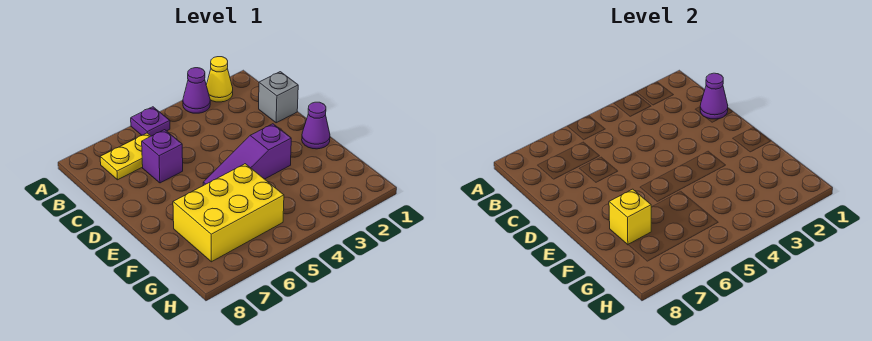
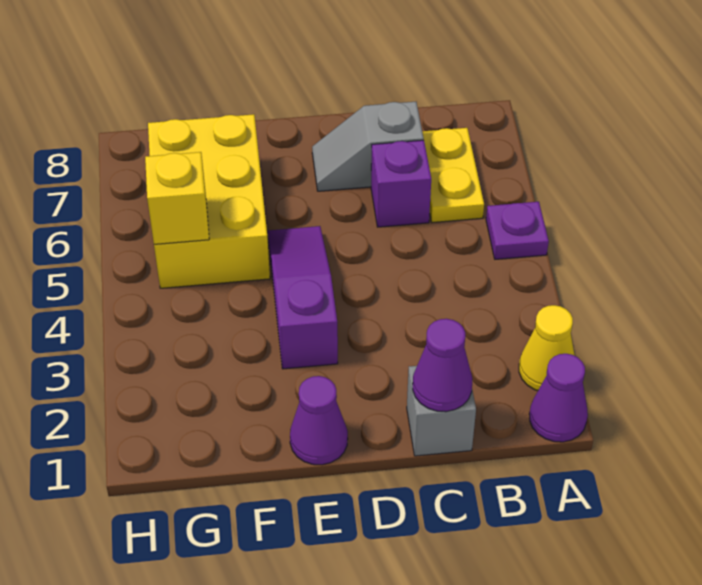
purple cone A3 level 1 -> purple cone A1 level 1
none -> grey slope C7:D7 level 1 top C
yellow brick F7 level 2 -> yellow brick G5 level 2

